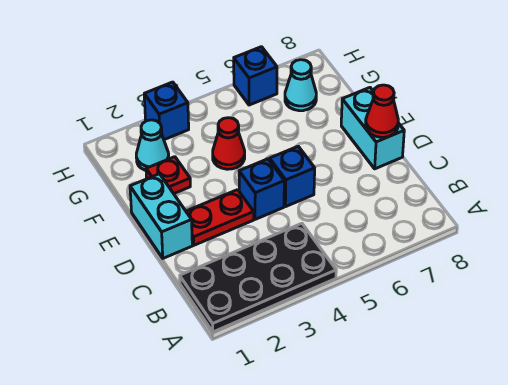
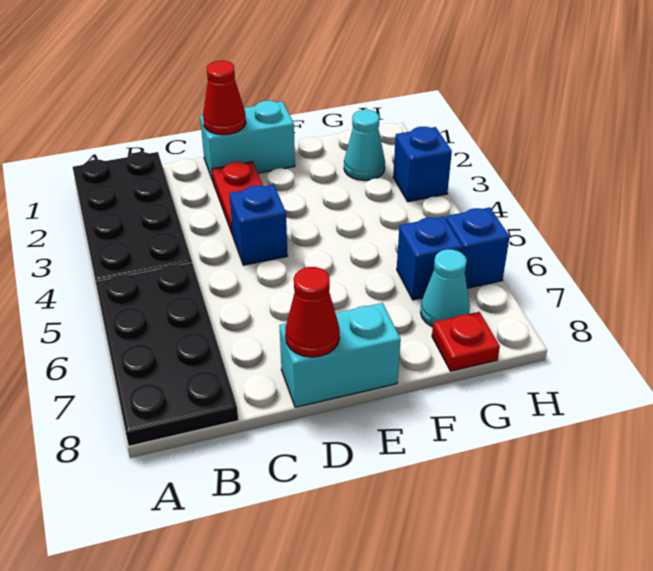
none -> black plate A5:B8 level 1
blue brick D5 level 1 -> blue brick G6 level 1
red plate F2 level 1 -> red plate G8 level 1
red cone F4 level 1 -> red cone D1 level 2

